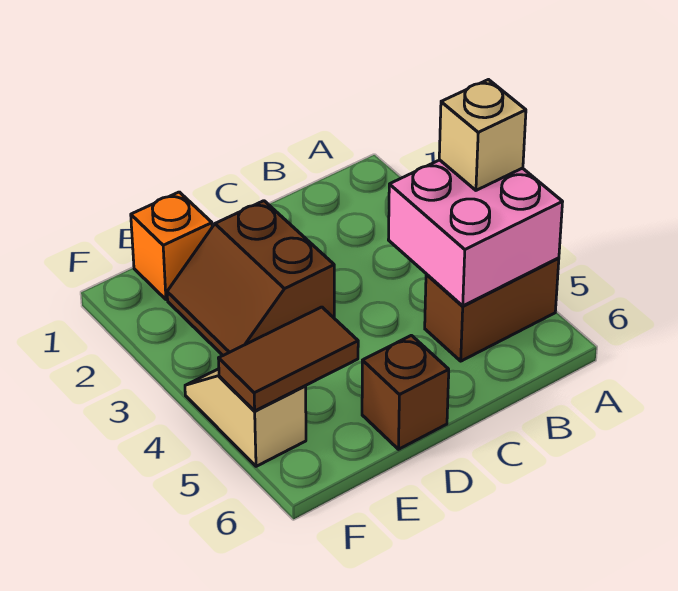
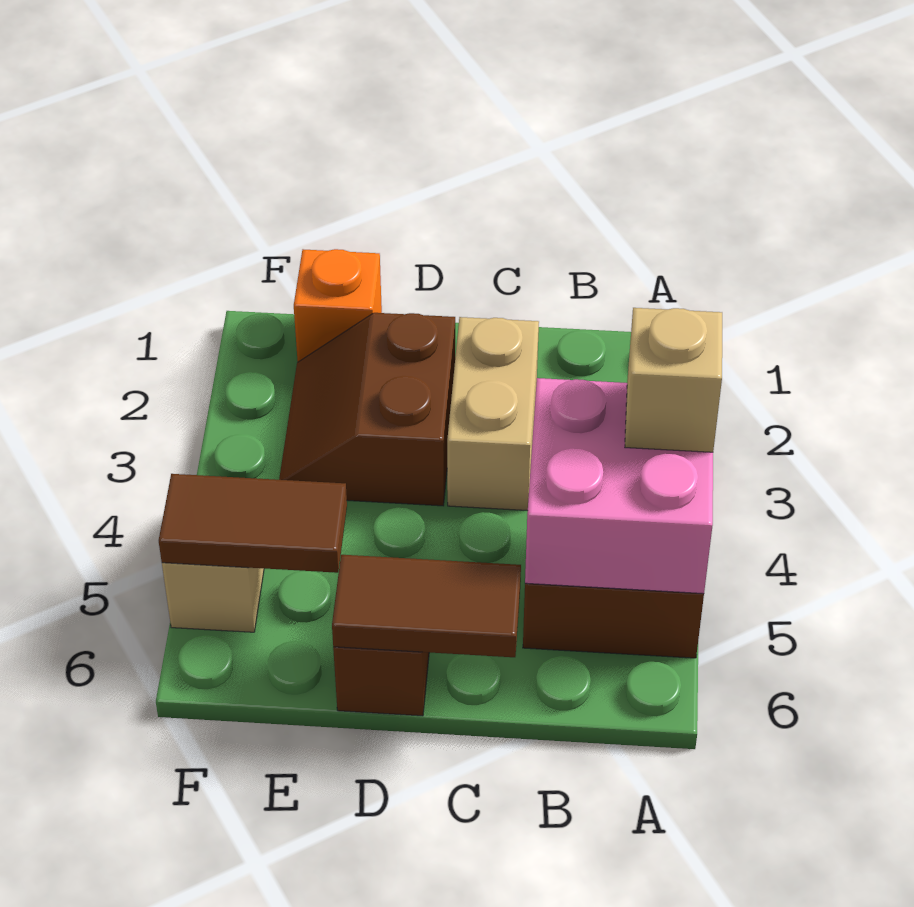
none -> tan brick C2:C3 level 1
none -> brown tile C6:D6 level 2

